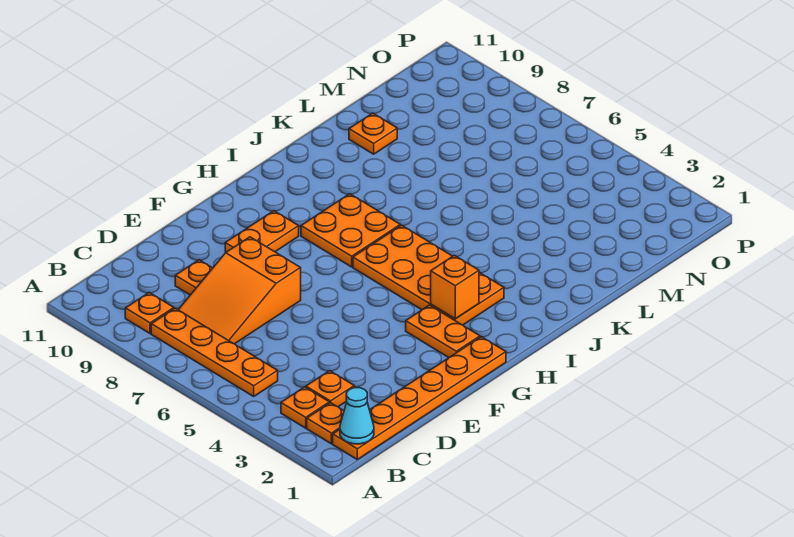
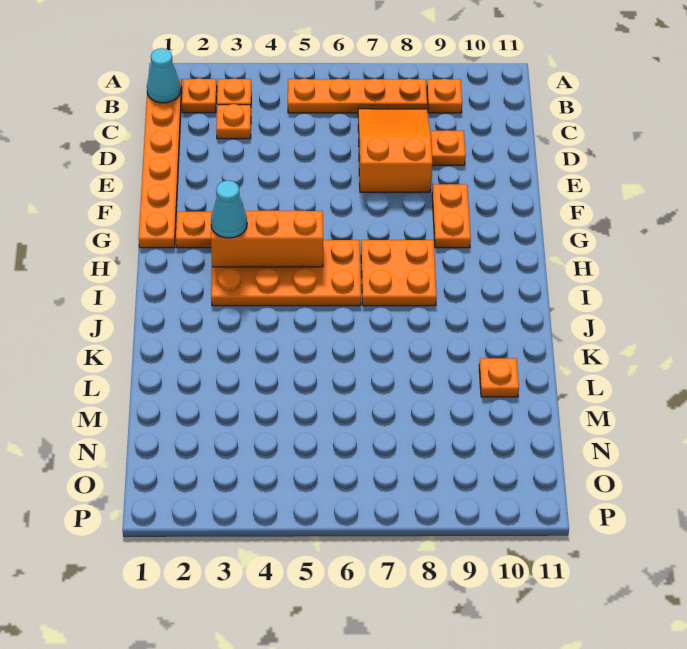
orange brick H3 level 2 -> orange brick H3:H5 level 2
none -> cyan cone H3 level 3

